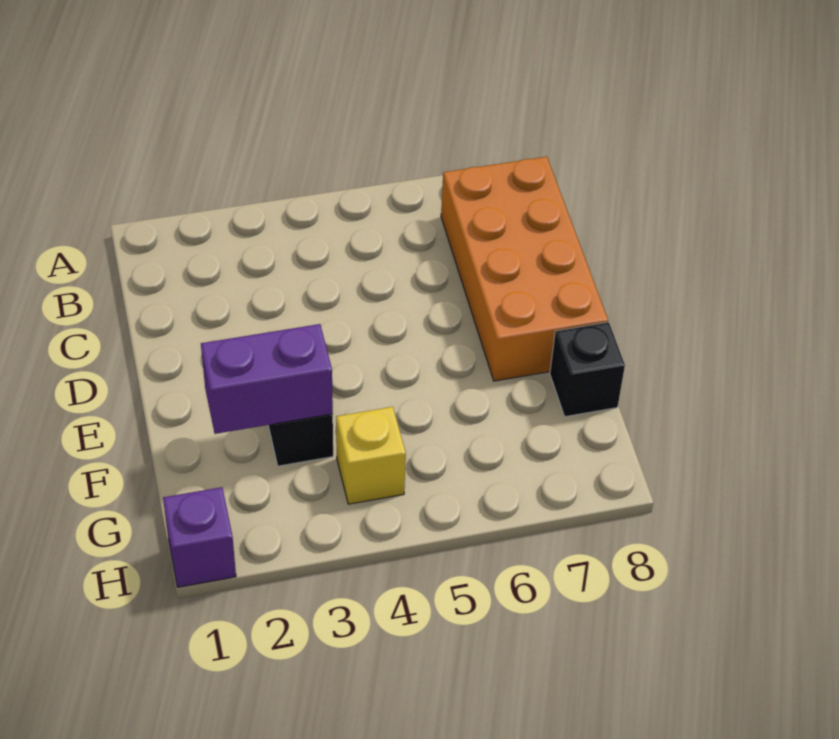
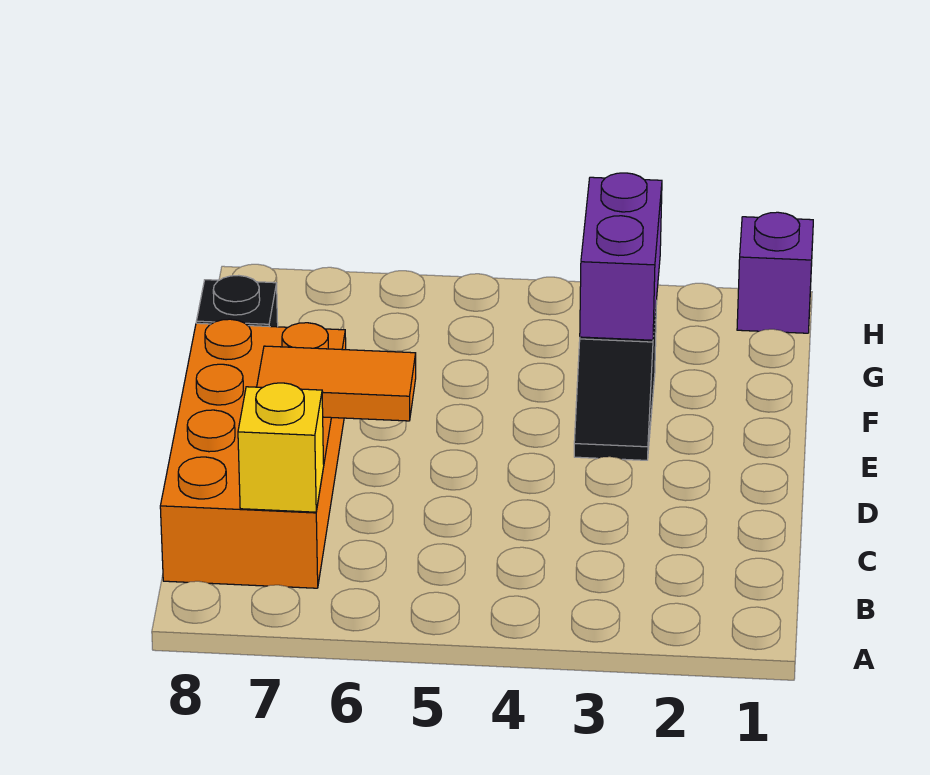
none -> orange tile D6:D7 level 2
purple brick F2:F3 level 2 -> purple brick F3:G3 level 2
yellow brick G4 level 1 -> yellow brick B7 level 2

